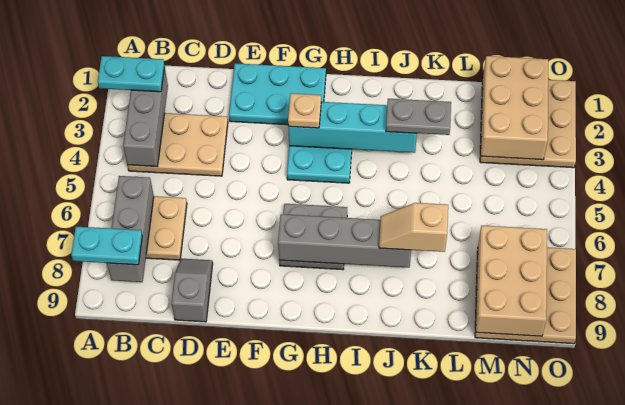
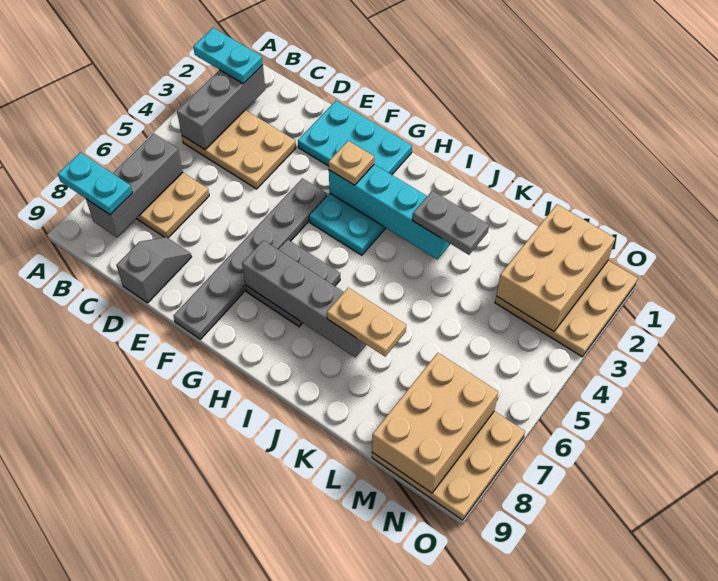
none -> grey plate F4:F9 level 1
tan slope J7:K7 level 3 top K -> tan plate J7:K7 level 3

